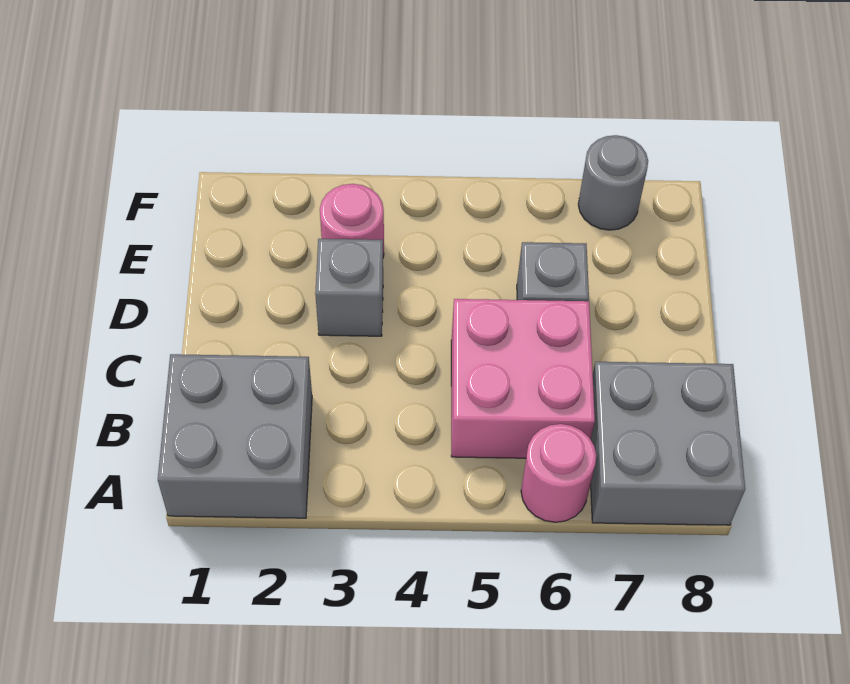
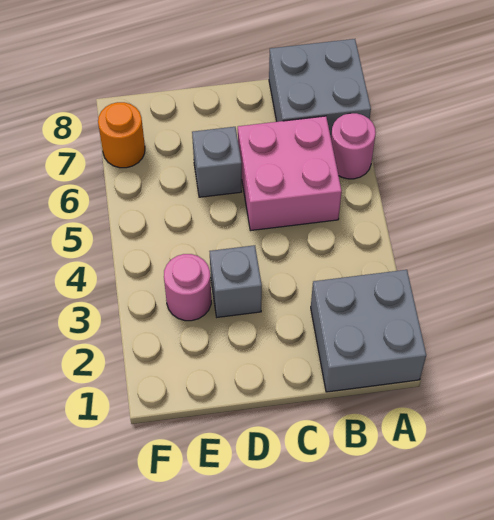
grey round brick F7 level 1 -> orange round brick F7 level 1

